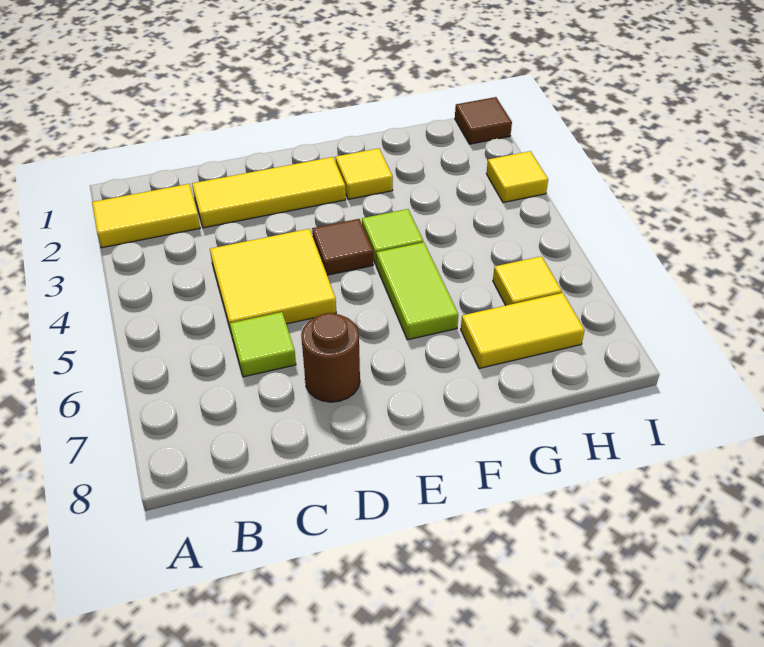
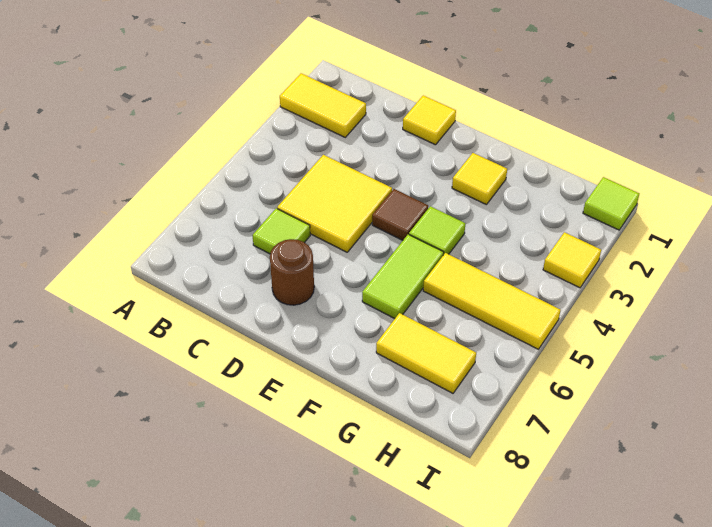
yellow tile C2:E2 level 1 -> yellow tile G5:I5 level 1
yellow tile H6 level 1 -> yellow tile D1 level 1
brown tile I1 level 1 -> lime tile I1 level 1

